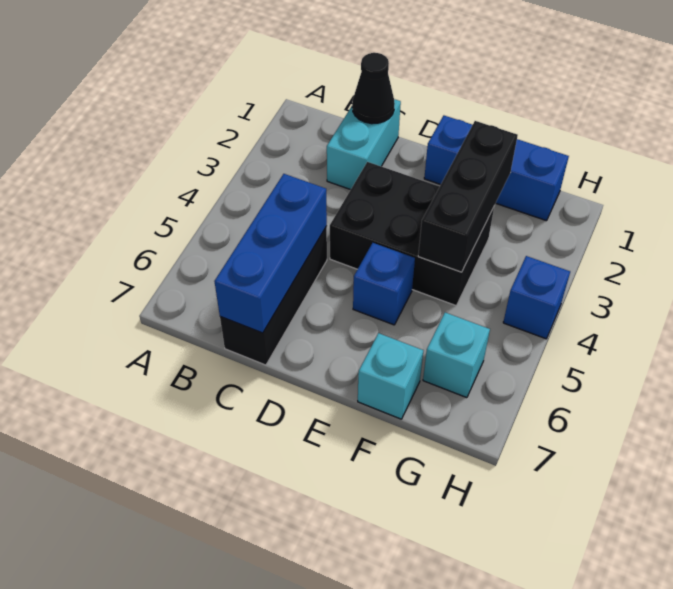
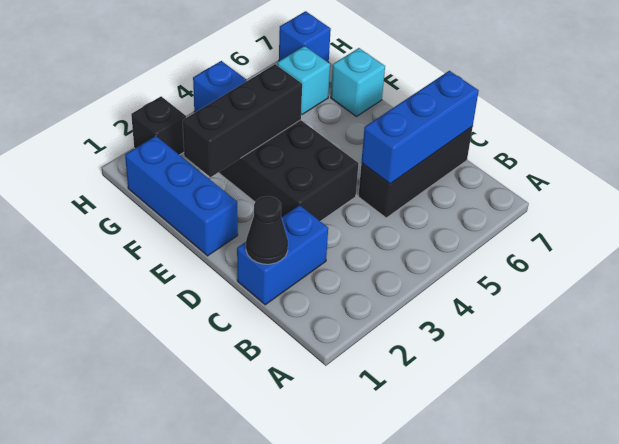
cyan brick C1:C2 level 1 -> blue brick C1:C2 level 1
blue brick E5 level 1 -> blue brick H7 level 1
none -> black brick H2 level 1

